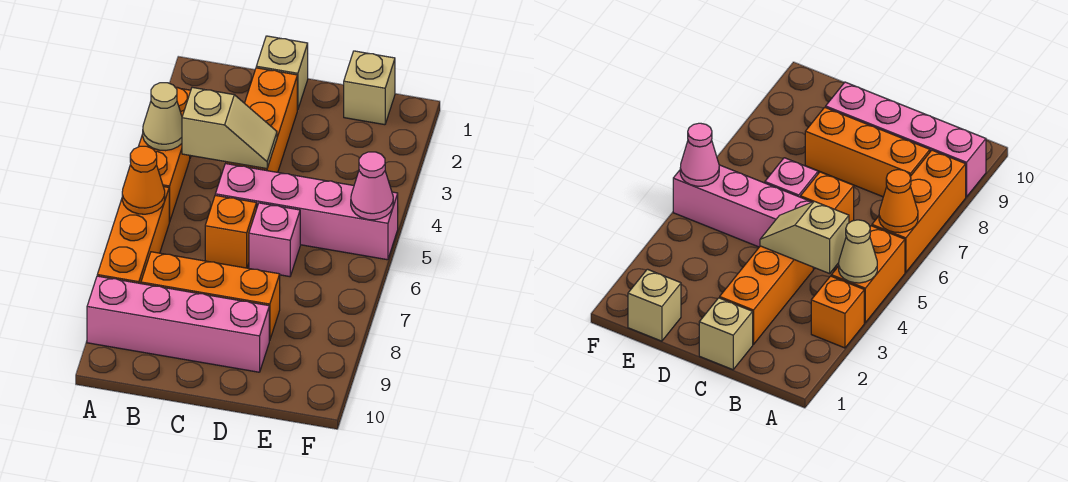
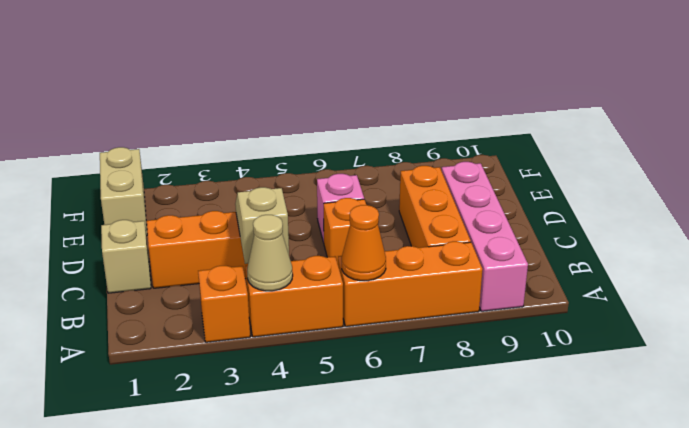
pink brick C5:F5 level 1 -> none
tan brick E1 level 1 -> tan brick E1:F1 level 1
pink cone F5 level 2 -> none

